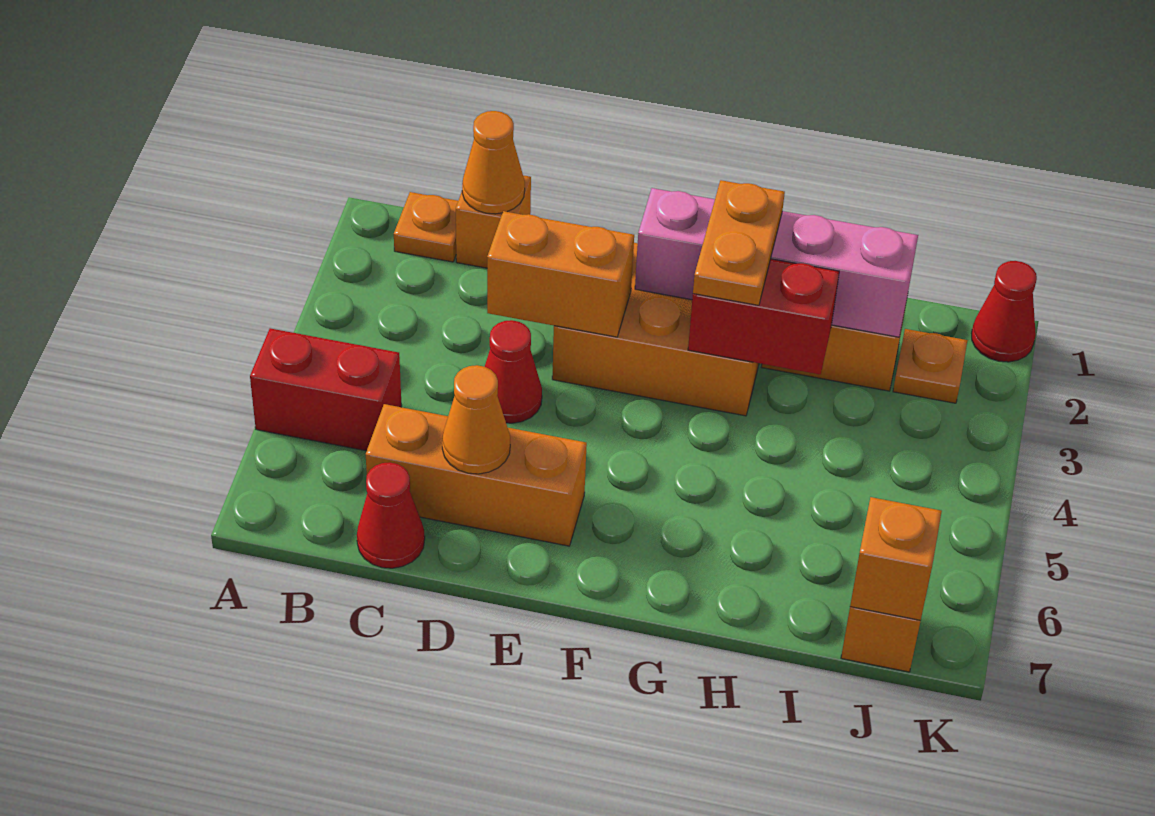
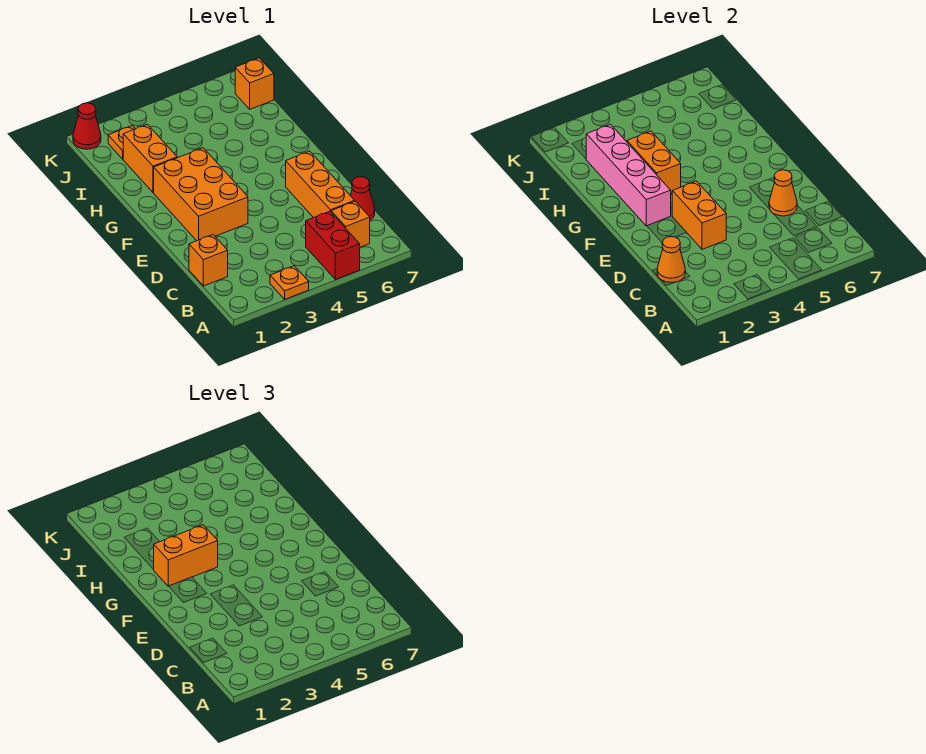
orange plate B1 level 1 -> orange plate A3 level 1
red cone D4 level 1 -> none
orange plate G2:G3 level 3 -> orange brick G2:G3 level 3
red brick G3:H3 level 2 -> orange brick G3:H3 level 2
orange brick J7 level 2 -> orange brick B6 level 1

